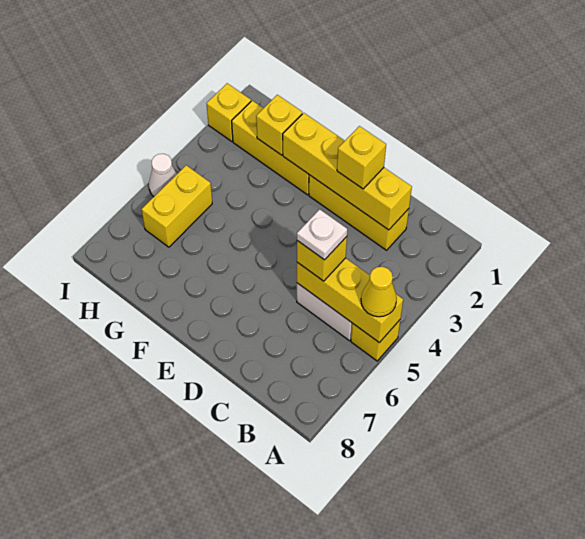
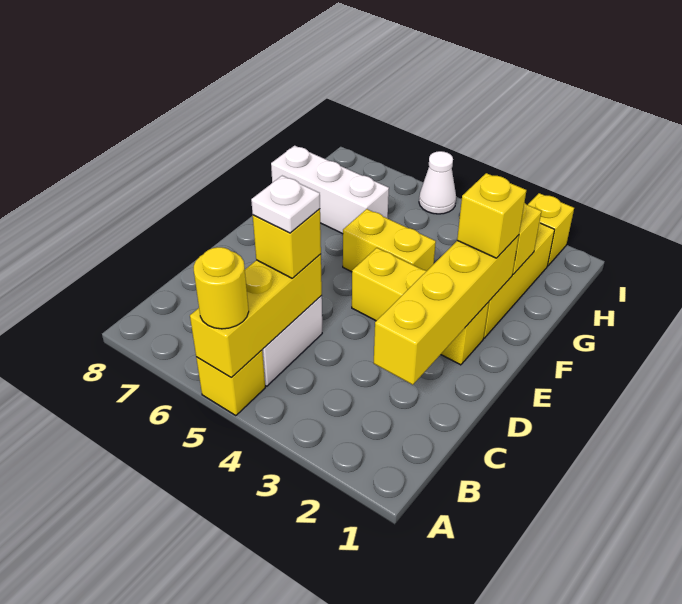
yellow cone A5 level 3 -> yellow round brick A5 level 3
yellow brick C2:E2 level 1 -> yellow brick E2:E4 level 1
yellow brick D2 level 3 -> yellow brick F2 level 3
none -> white brick G6:G8 level 1
yellow brick H5:H6 level 1 -> yellow brick F4:F5 level 1

